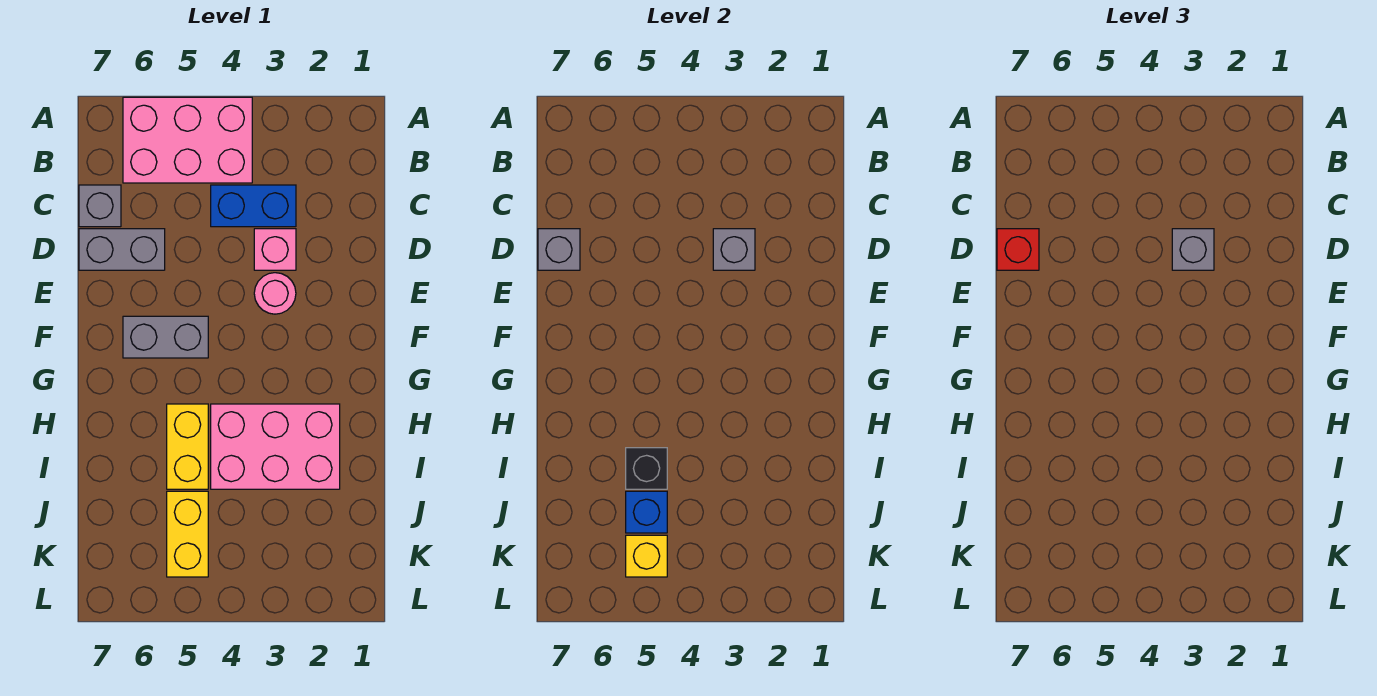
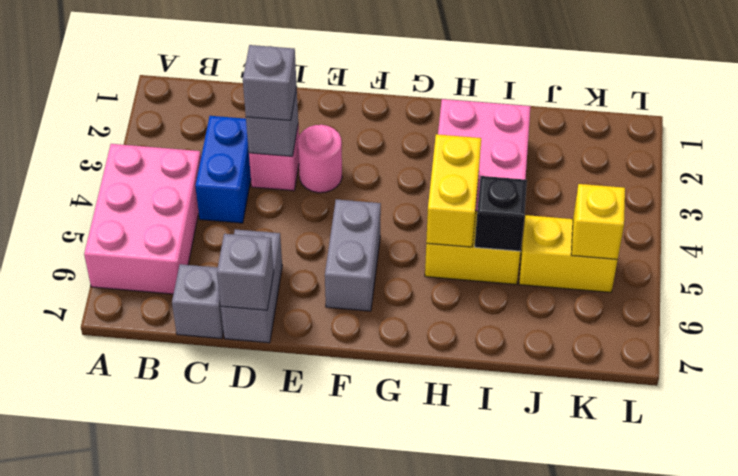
red brick D7 level 3 -> none
none -> yellow brick H4:H5 level 2
blue brick J5 level 2 -> none

